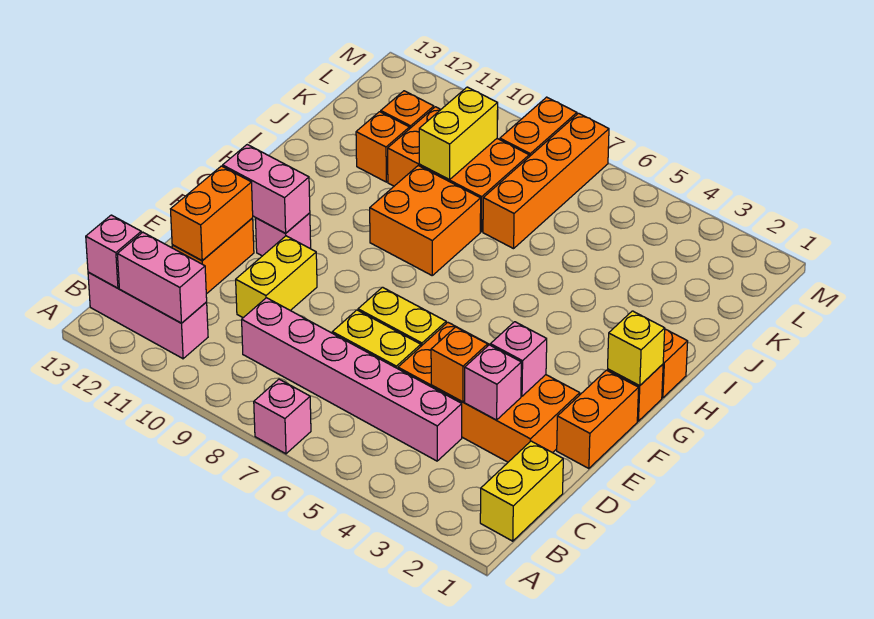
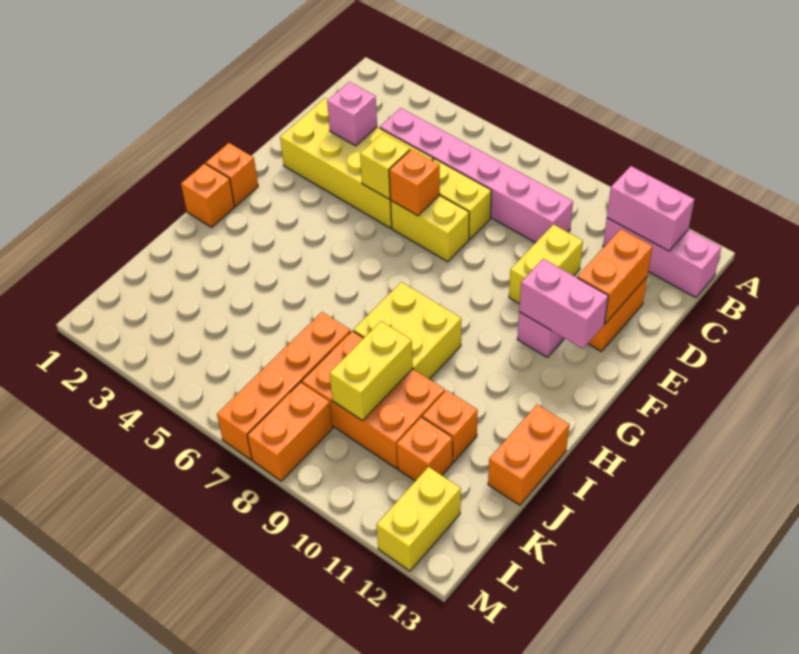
pink brick A7 level 1 -> none
yellow brick B1:C1 level 1 -> yellow brick L12:M12 level 1
pink brick B13 level 2 -> none
orange brick D2:E5 level 1 -> yellow brick D2:E5 level 1
orange brick D4 level 2 -> orange brick E6 level 2
orange brick E1:F1 level 1 -> orange brick I13:J13 level 1
pink brick E3 level 2 -> none
yellow brick G1 level 2 -> yellow brick E5 level 2
orange brick H8:I9 level 1 -> yellow brick H8:I9 level 1

